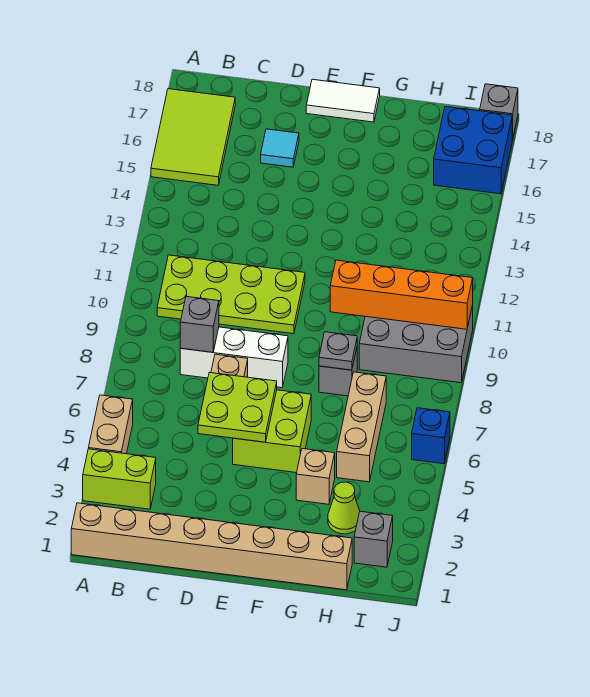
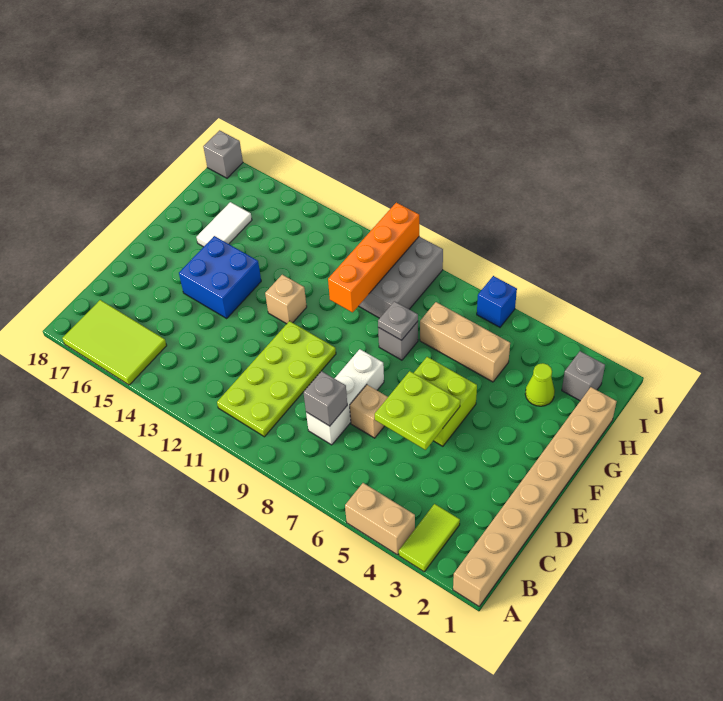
lime brick A3:B3 level 1 -> lime tile A3:B3 level 1
cyan tile D16 level 1 -> none
white tile E18:F18 level 1 -> white tile G16:H16 level 1
tan brick G4 level 1 -> tan brick F12 level 1
blue brick I16:J17 level 1 -> blue brick E14:F15 level 1

